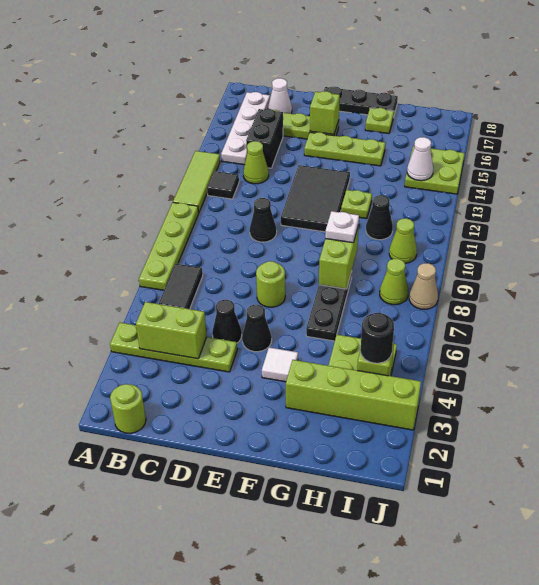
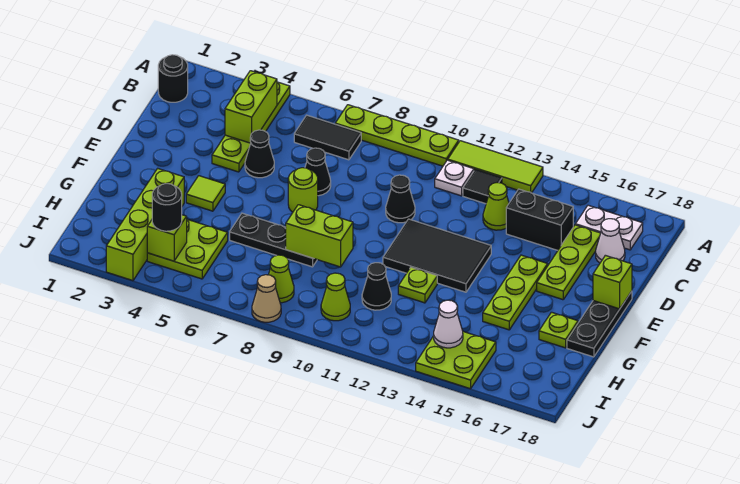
lime round brick B1 level 1 -> black round brick B1 level 1
white plate B14:B17 level 1 -> white plate B16:B17 level 1
black cone E5 level 1 -> black cone D7 level 1
lime brick E16 level 2 -> lime brick E18 level 2
white tile F4 level 1 -> lime tile F4 level 1
white plate G9 level 3 -> white plate B11 level 1

